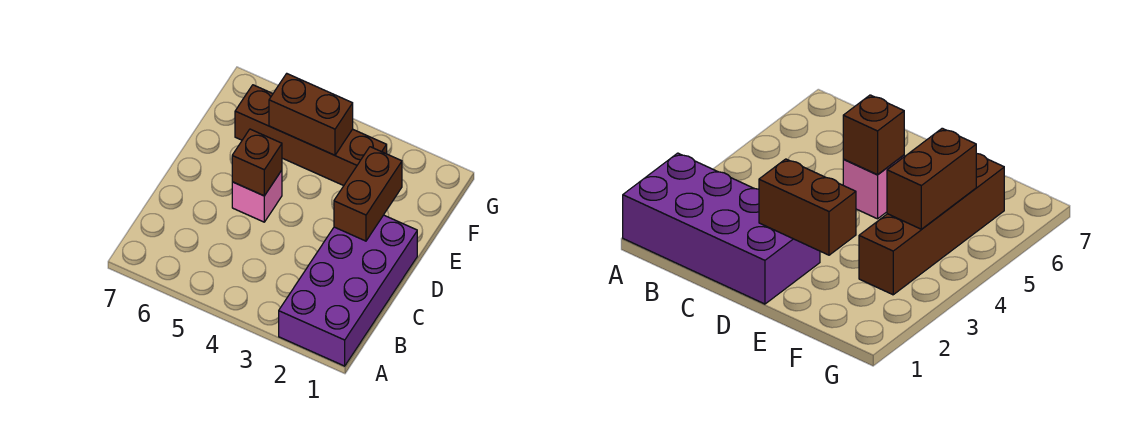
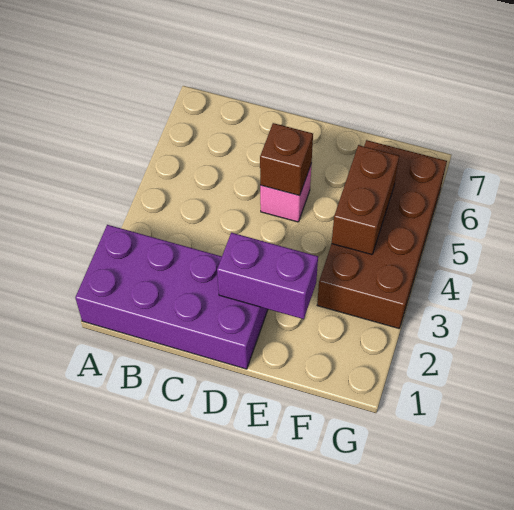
brown brick D2:E2 level 2 -> purple brick D2:E2 level 2
brown brick F3:F6 level 1 -> brown brick F3:G6 level 1

